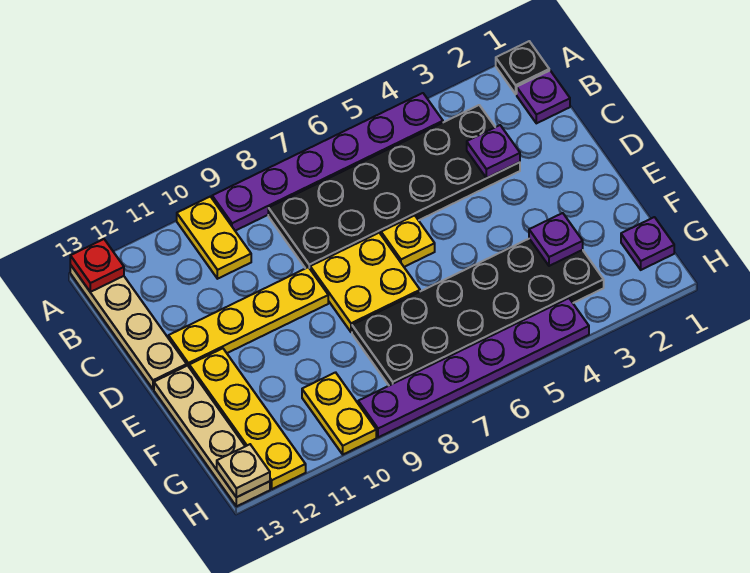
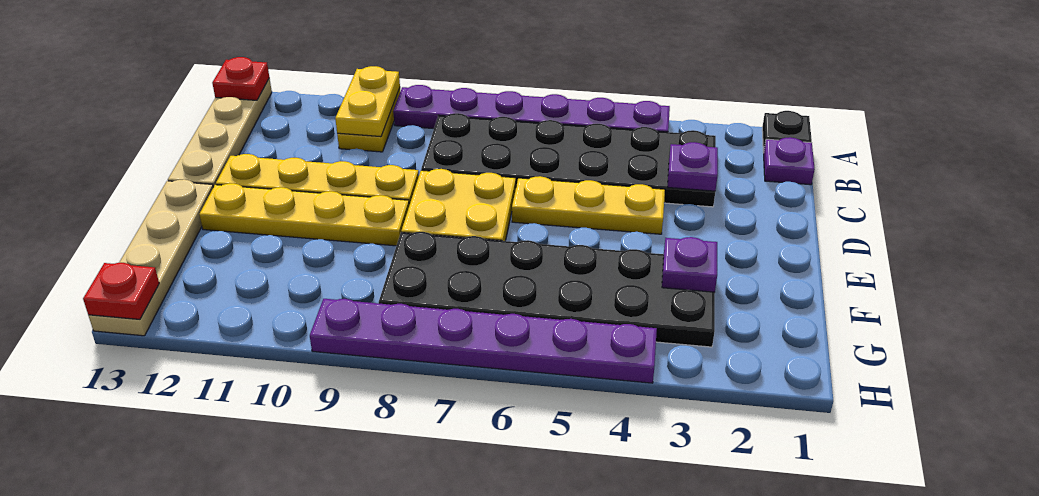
yellow plate D6 level 1 -> yellow plate D4:D6 level 1
yellow plate E12:H12 level 1 -> yellow plate E9:E12 level 1
purple plate G1 level 1 -> none
yellow plate G10:H10 level 1 -> yellow plate A10:B10 level 2
tan plate H13 level 2 -> red plate H13 level 2

